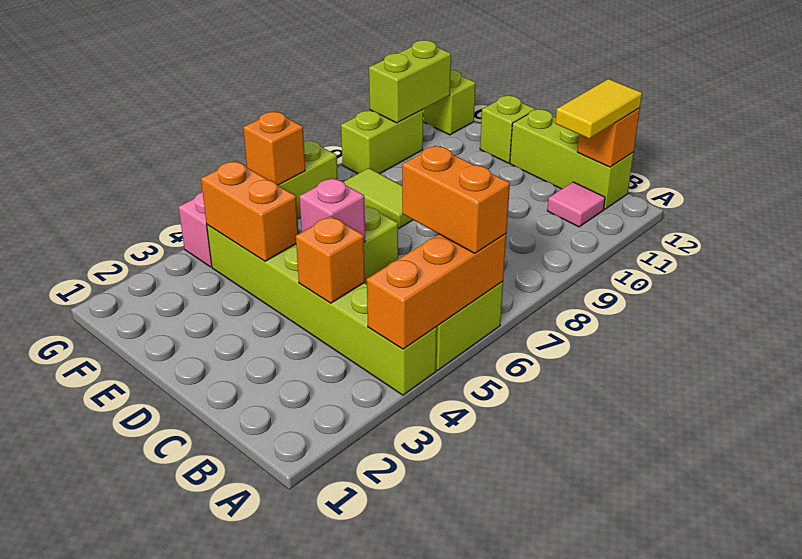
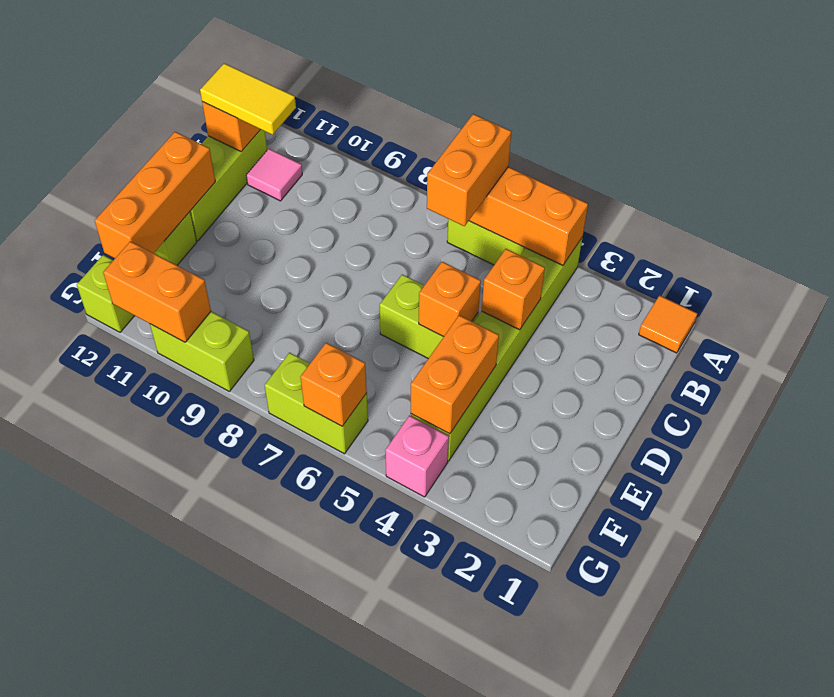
none -> orange tile A1 level 1
pink brick D5 level 2 -> orange brick D5 level 2
none -> orange brick D12:F12 level 2
lime tile E8:F8 level 1 -> none
lime brick G10:G11 level 2 -> orange brick G10:G11 level 2

